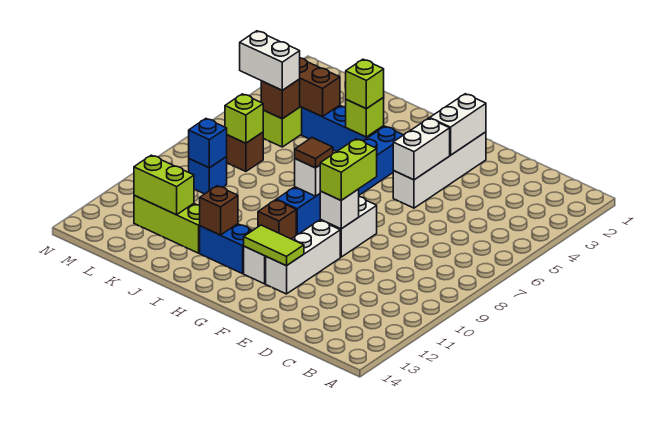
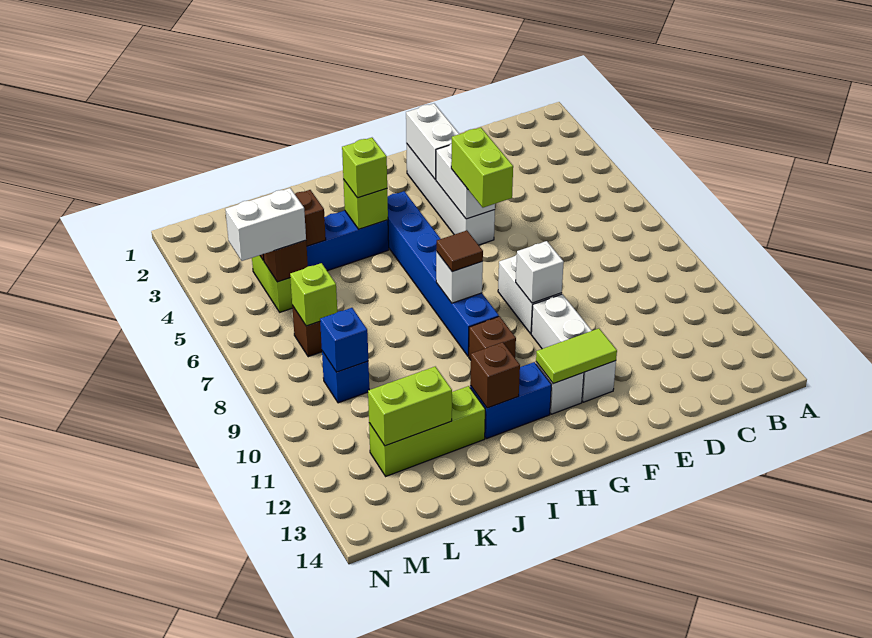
lime brick F8:F9 level 3 -> lime brick F5:F6 level 3

